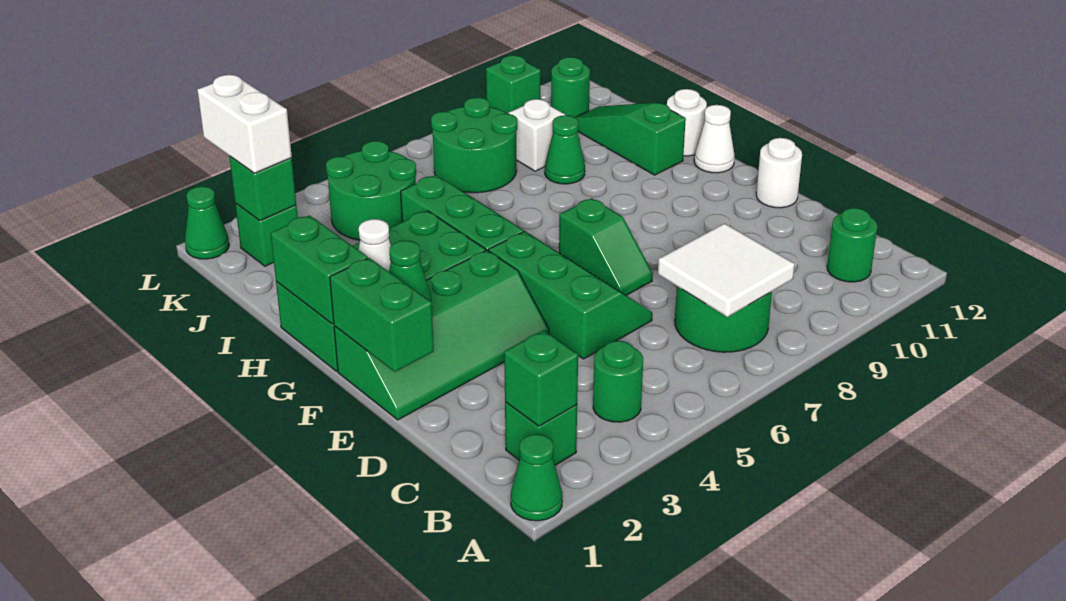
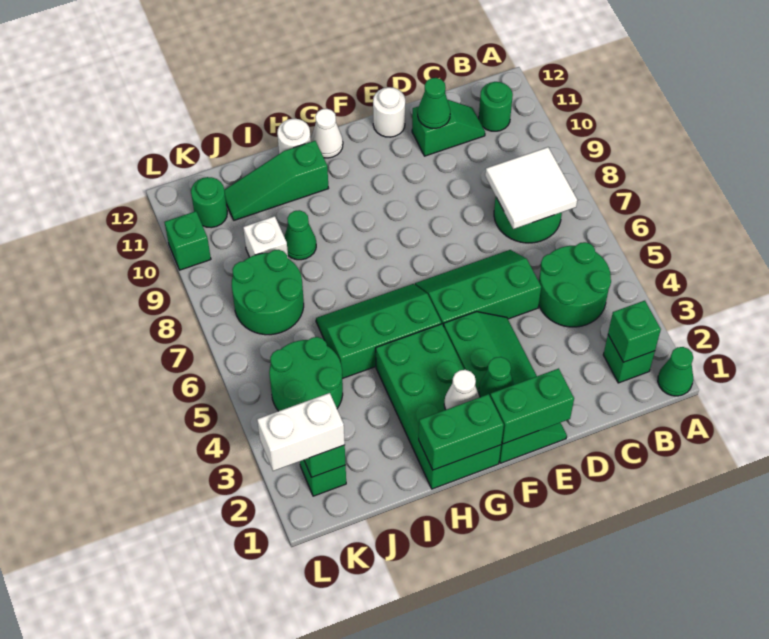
green round brick B4 level 1 -> green round brick B4:C5 level 1
green slope E7:F7 level 1 top F -> green slope C11:D11 level 1 top D
green cone L1 level 1 -> green cone D11 level 2

